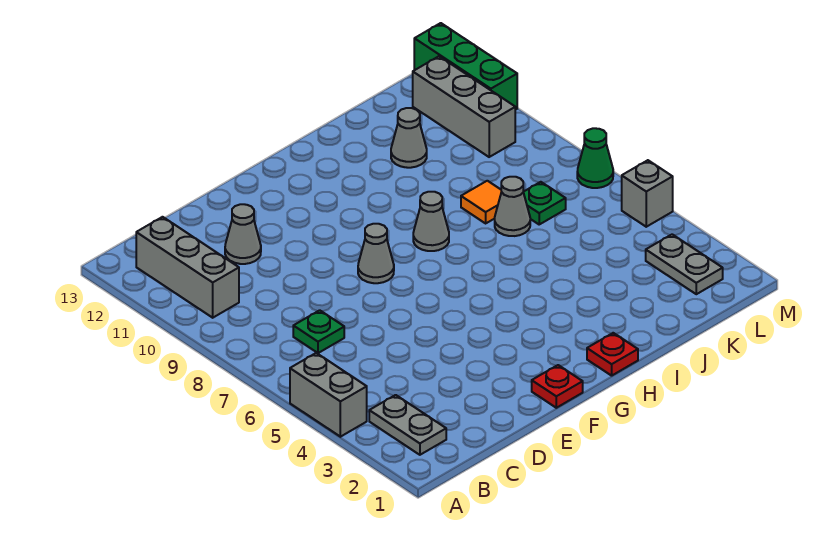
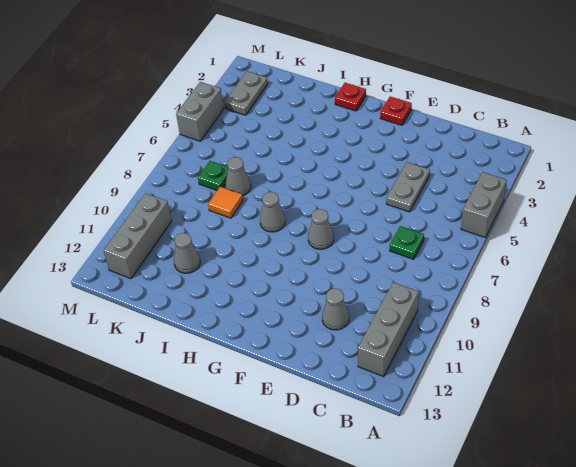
grey plate B2:B3 level 1 -> grey plate D4:D5 level 1
grey brick M5 level 1 -> grey brick M4:M5 level 1
green cone M7 level 1 -> none
green brick M11:M13 level 1 -> none

